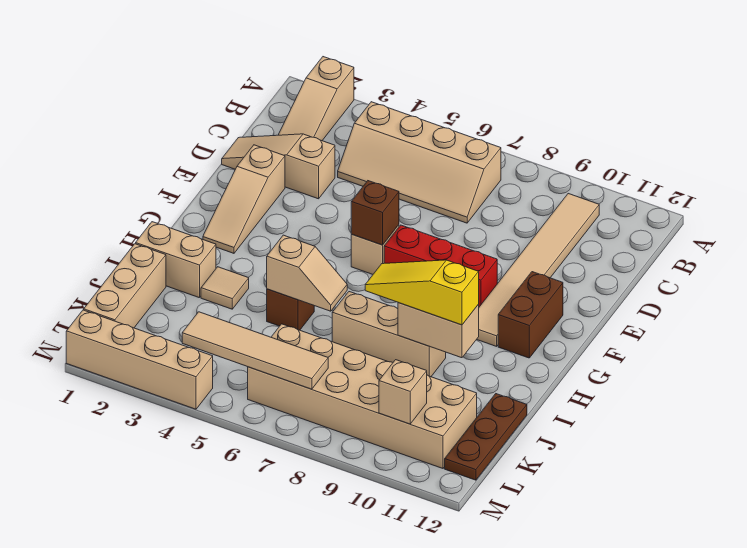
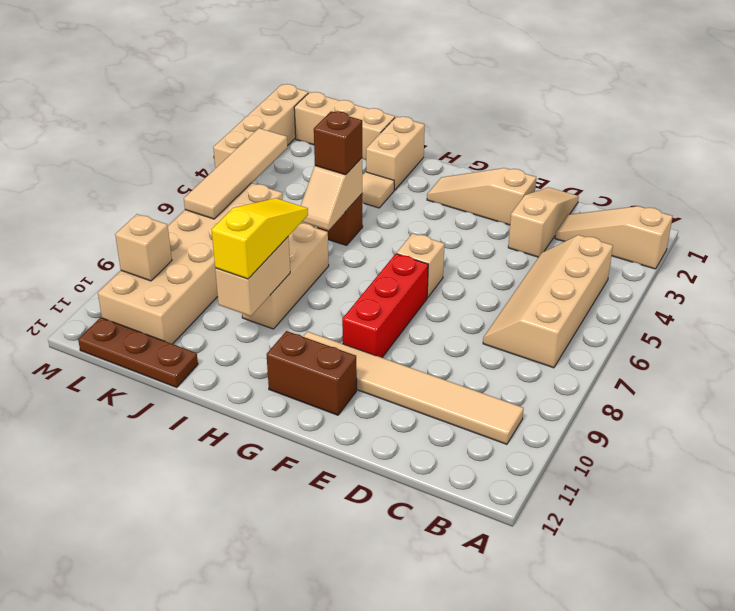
brown brick F6 level 2 -> brown brick I5 level 3

